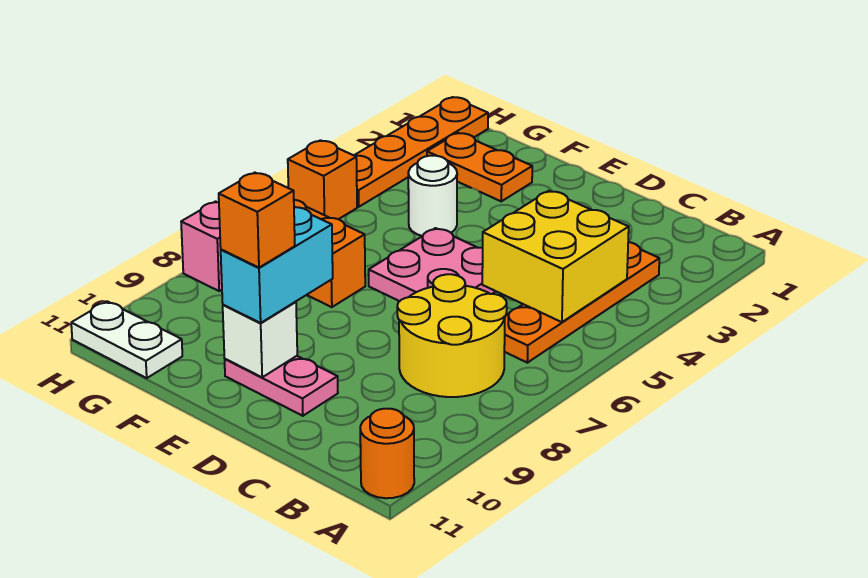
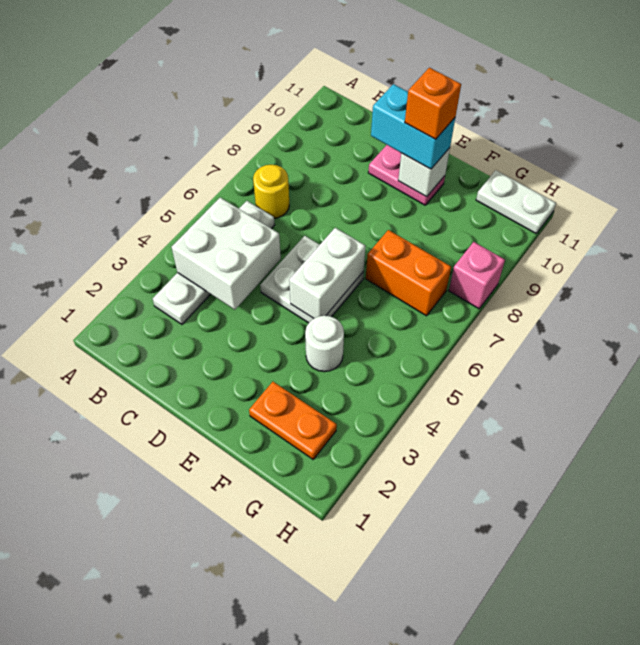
orange round brick A11 level 1 -> none
orange plate B3:B6 level 1 -> white plate B3:B6 level 1
yellow brick B4:C5 level 2 -> white brick B4:C5 level 2
yellow round brick B7:C8 level 1 -> yellow round brick B7 level 1
pink plate D5:E6 level 1 -> white plate D5:E6 level 1
none -> white brick E5:E6 level 2
cyan brick E9:E10 level 3 -> cyan brick D10:E10 level 3
orange plate H1:H4 level 1 -> none
orange brick H5 level 1 -> none

